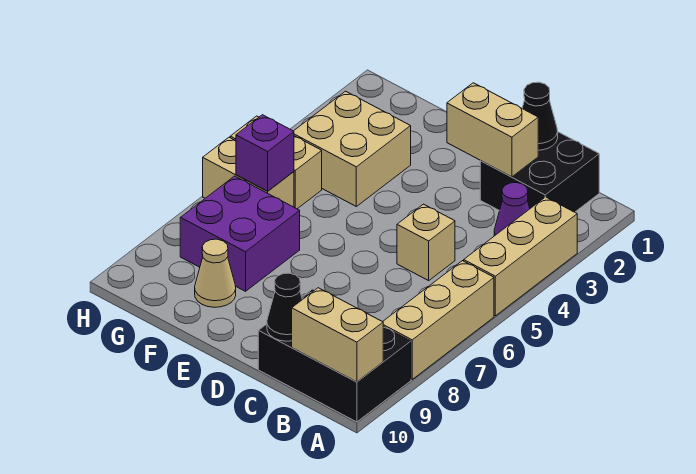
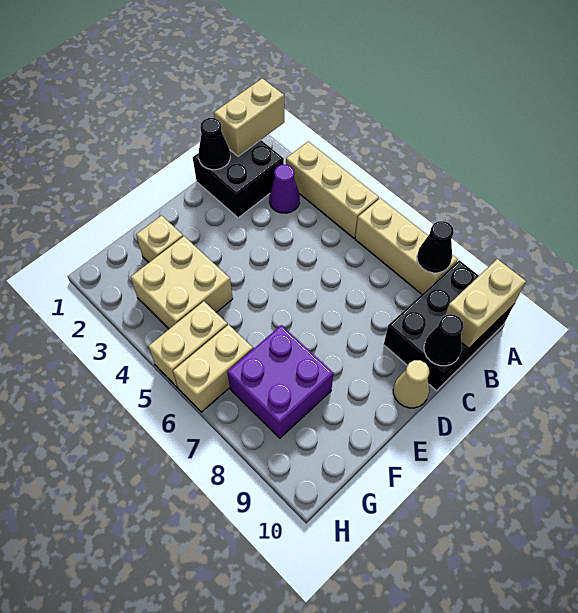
none -> black cone A8 level 2
tan brick C2:D2 level 2 -> tan brick A1:B1 level 2
tan brick C5 level 1 -> tan brick F2 level 1
tan cone F9 level 1 -> tan cone D10 level 1
purple brick G6 level 2 -> none

